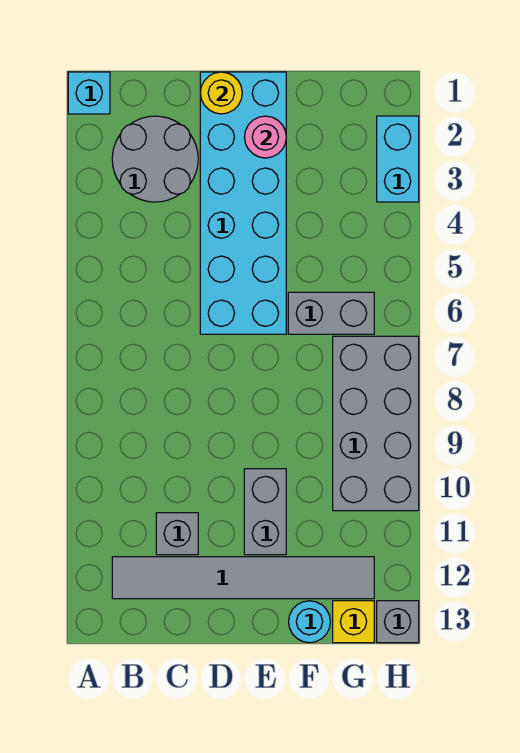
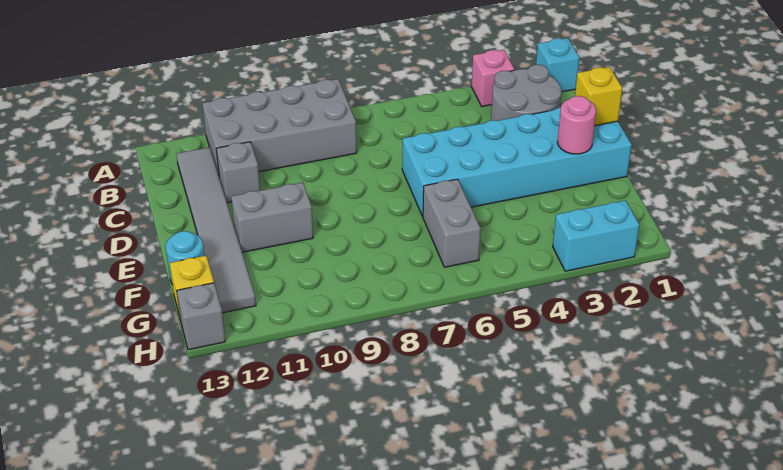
none -> pink brick A3 level 1
yellow round brick D1 level 2 -> yellow brick D1 level 2
grey brick G7:H10 level 1 -> grey brick A8:B11 level 1

